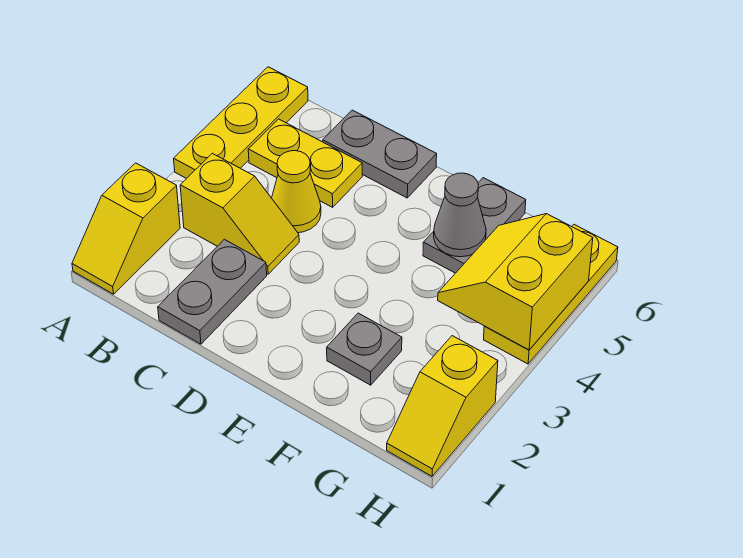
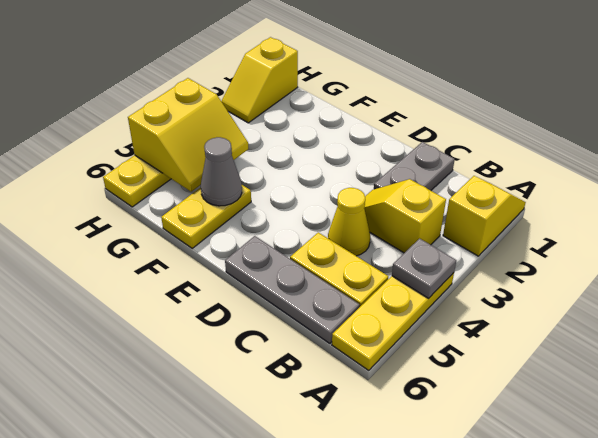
grey plate C6:D6 level 1 -> grey plate B6:D6 level 1
grey plate F2 level 1 -> grey plate A4 level 2
grey plate F5:F6 level 1 -> yellow plate F5:F6 level 1
yellow slope H1:H2 level 1 top 2 -> yellow slope H1:H2 level 1 top 1

